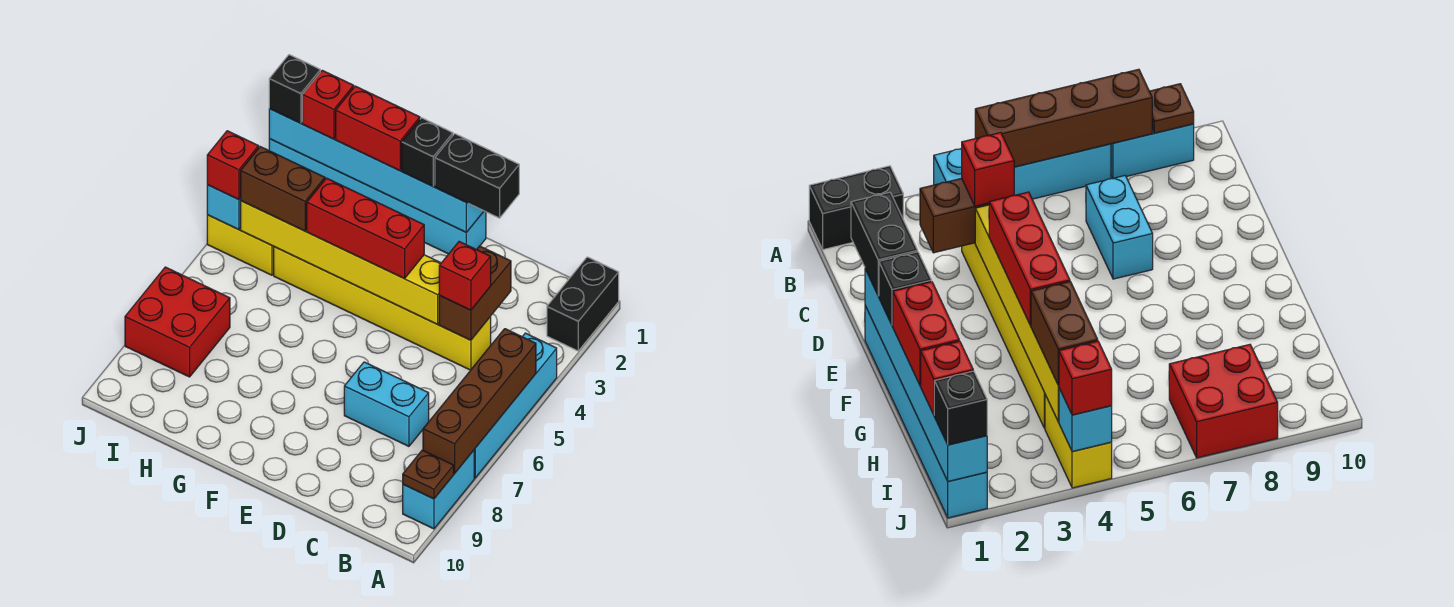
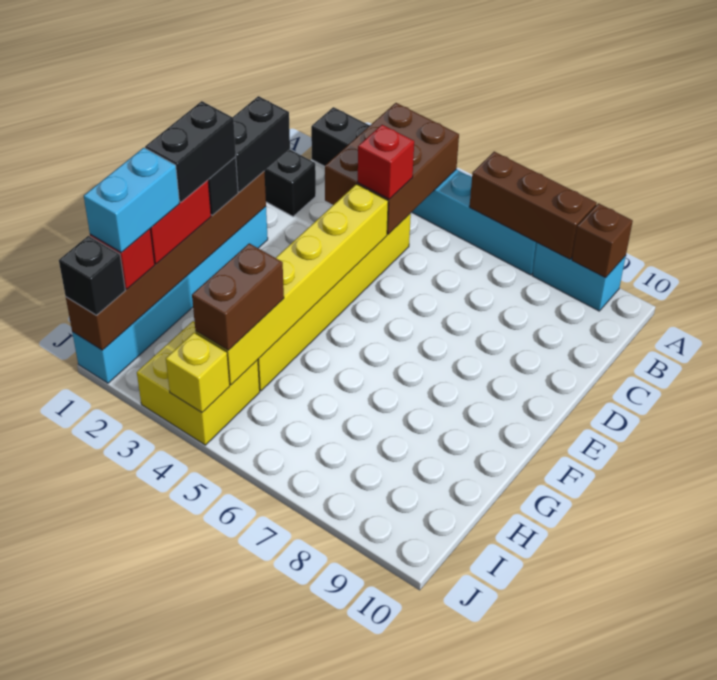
brown brick A5:A8 level 2 -> brown brick A6:A8 level 2
brown plate A9 level 2 -> brown brick A9 level 2
none -> black brick C1 level 1
brown brick C3:C4 level 2 -> brown brick A3:C4 level 2
cyan brick C7:D7 level 1 -> cyan brick H1:I1 level 4
cyan brick E1:J1 level 2 -> brown brick E1:J1 level 2
red brick E4:G4 level 3 -> none
none -> black brick F1:G1 level 4
yellow brick I4:J4 level 1 -> yellow brick I3:J4 level 1
red brick I7:J8 level 1 -> none
cyan brick J4 level 2 -> yellow brick J4 level 2
red brick J4 level 3 -> none

